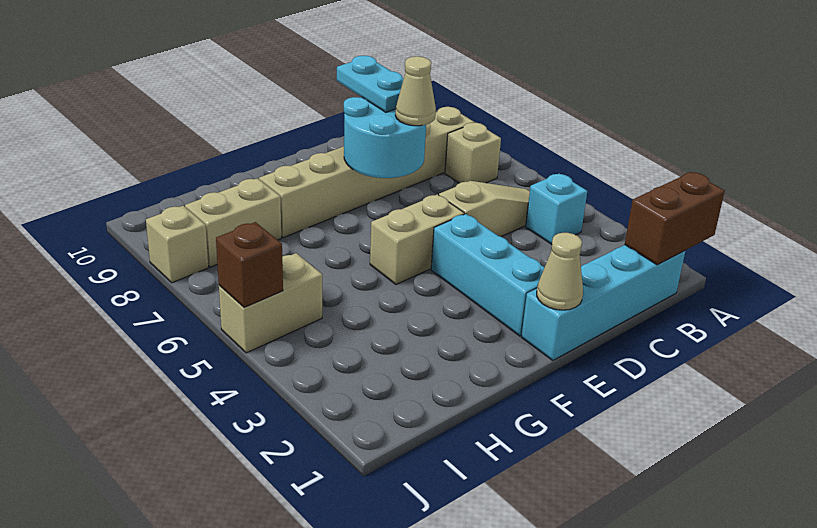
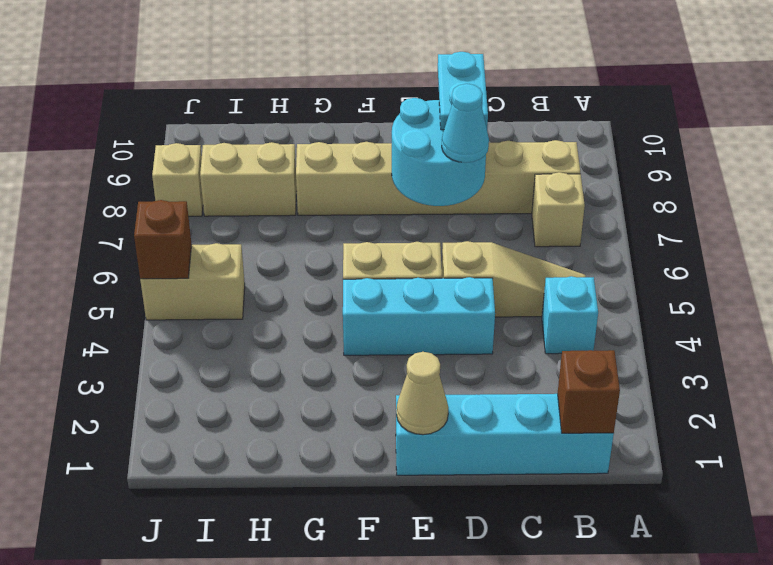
brown brick A1:B1 level 2 -> brown brick B1 level 2
tan cone D7 level 3 -> cyan cone D7 level 3
cyan brick E2:E4 level 1 -> cyan brick D4:F4 level 1

